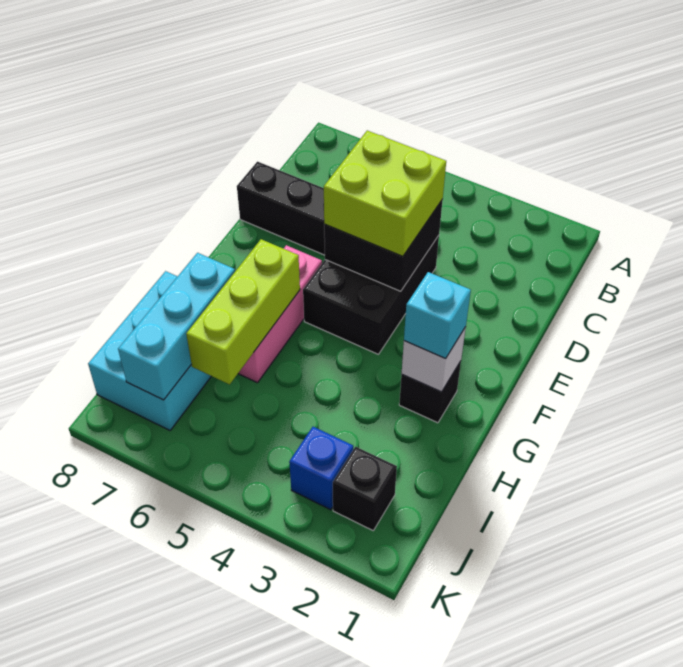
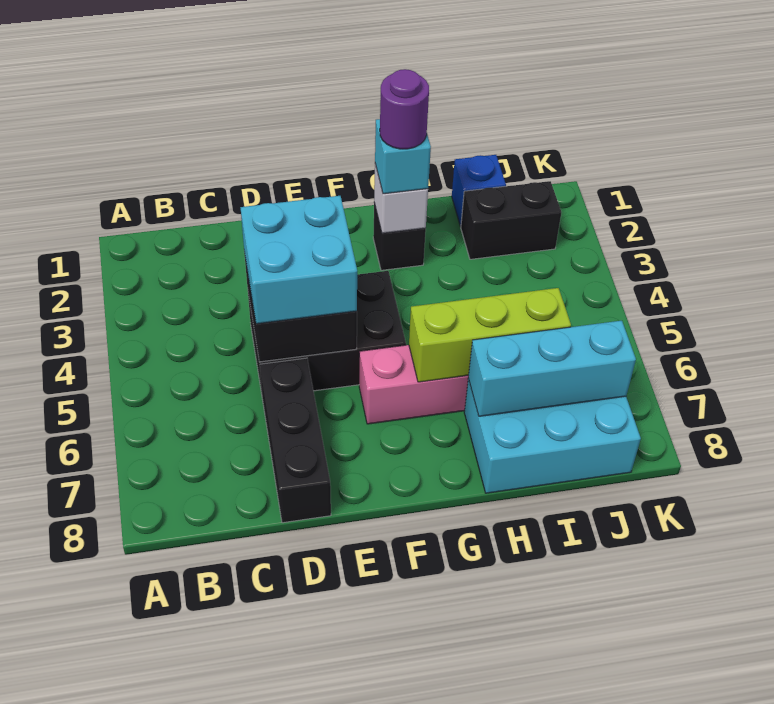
lime brick D4:E5 level 3 -> cyan brick D4:E5 level 3
none -> purple round brick G2 level 4
black brick J2 level 1 -> black brick I2:J2 level 1
blue brick J3 level 1 -> blue brick I1 level 1

